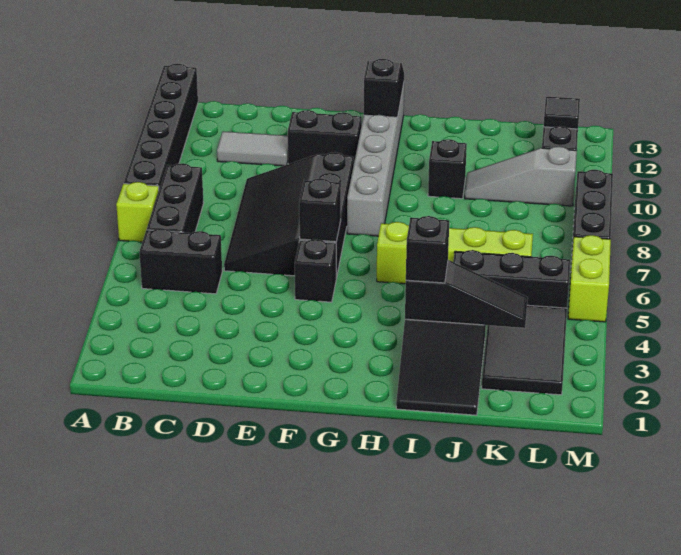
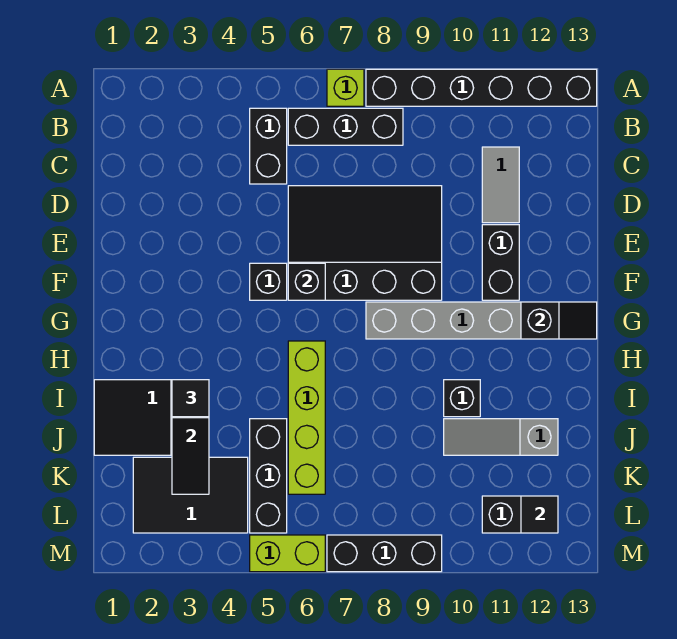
black brick I3 level 3 -> black tile I3 level 3
grey slope J10:L10 level 1 top L -> grey slope J10:J12 level 1 top 12

